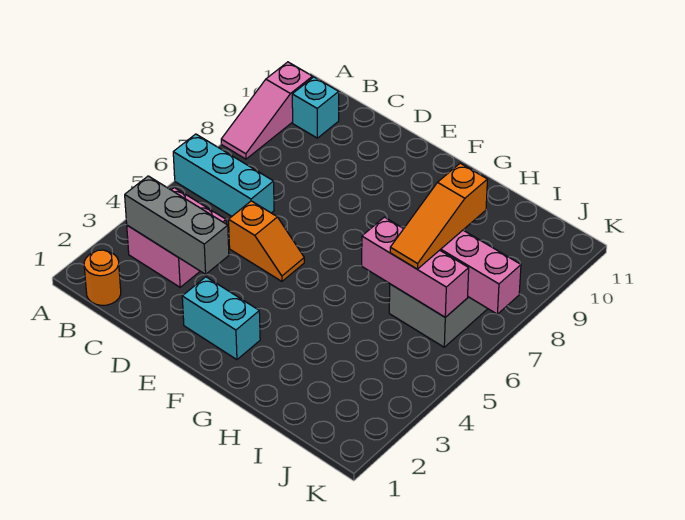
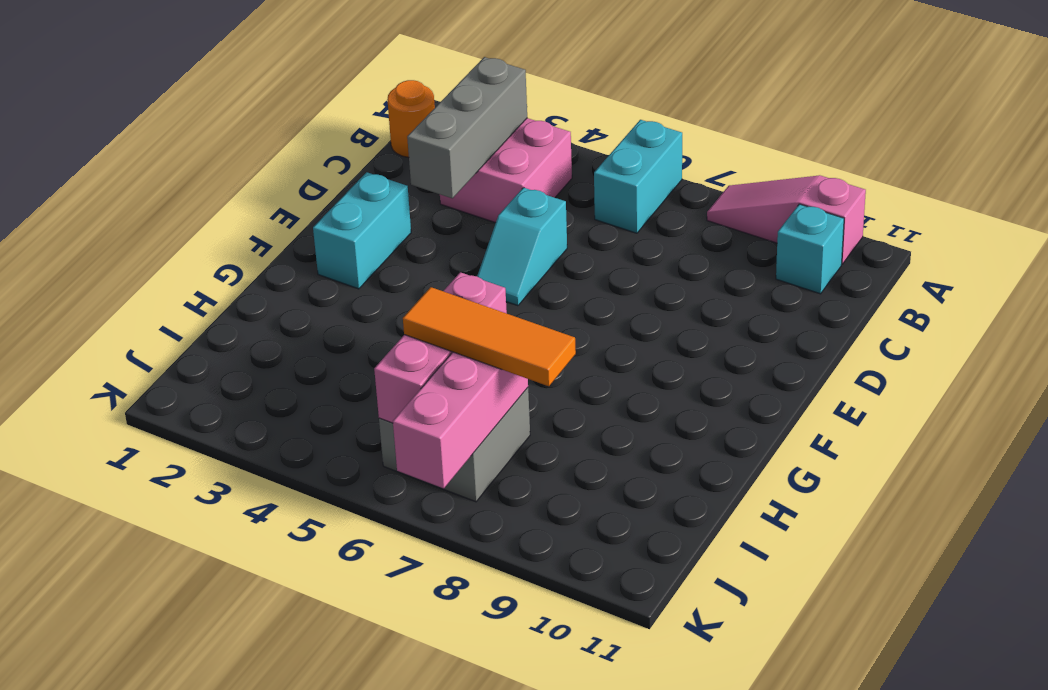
cyan brick A6:C6 level 1 -> cyan brick A6:B6 level 1
orange slope D5:E5 level 1 top D -> cyan slope D5:E5 level 1 top D
orange slope I6:I8 level 3 top 8 -> orange tile I6:I8 level 3

